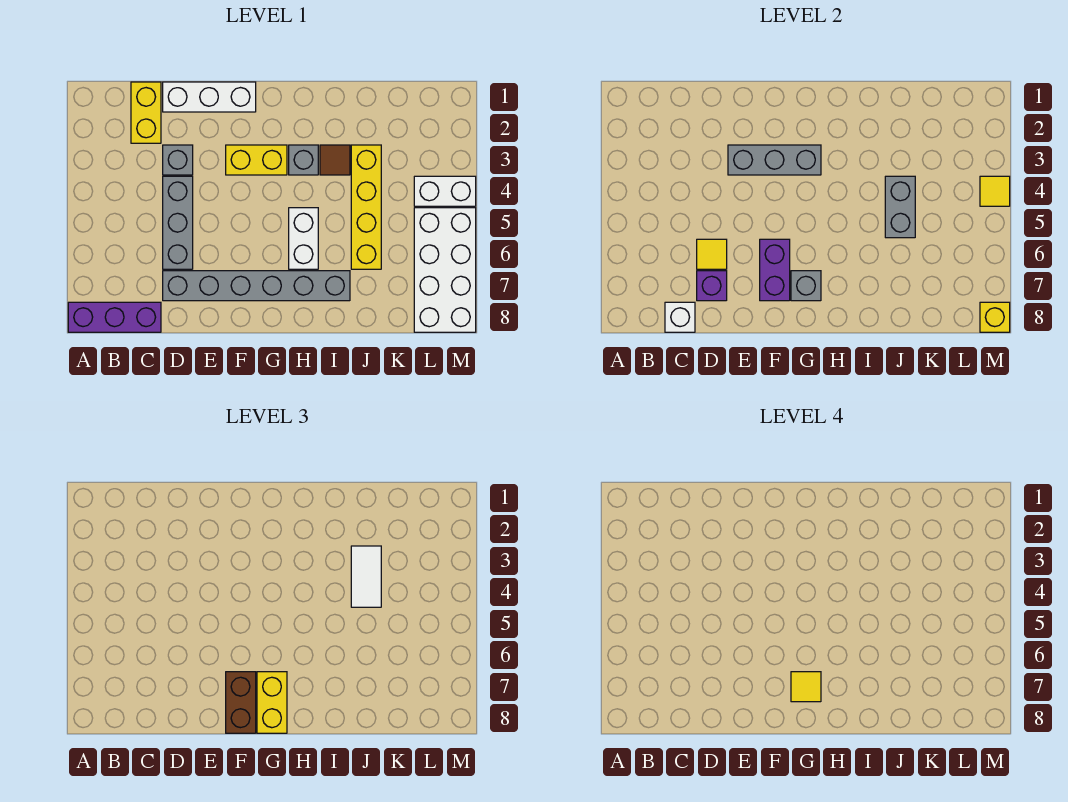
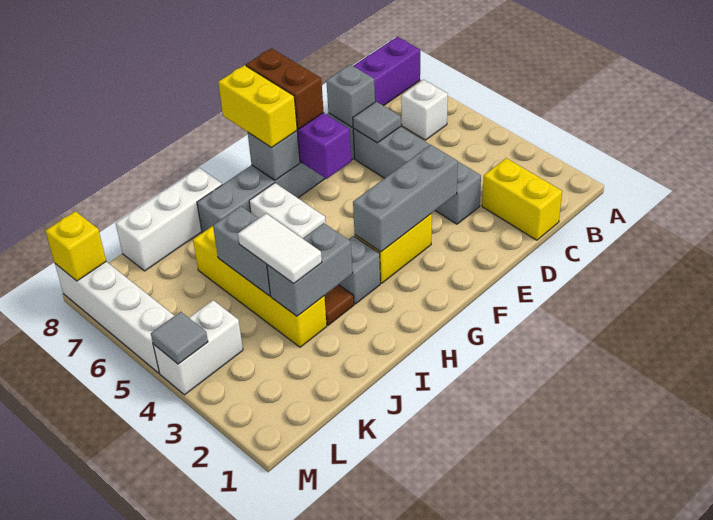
white brick C8 level 2 -> white brick B6 level 1
white brick D1:F1 level 1 -> white brick I8:K8 level 1
yellow tile D6 level 2 -> grey tile D6 level 2
purple brick D7 level 2 -> grey brick D7 level 2
yellow tile G7 level 4 -> none
none -> grey brick I3:J3 level 2
white brick L5:M8 level 1 -> white brick M5:M8 level 1
yellow tile M4 level 2 -> grey tile M4 level 2

